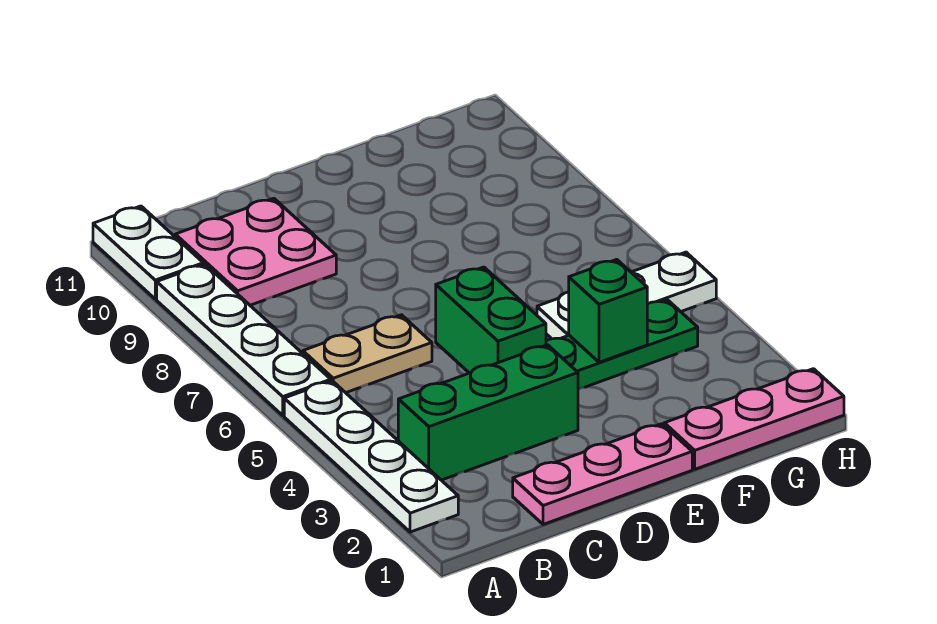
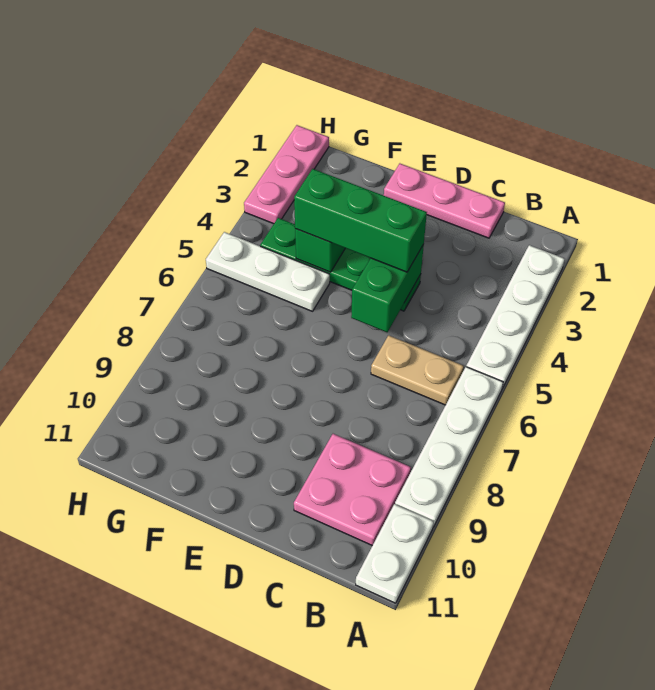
green brick B3:D3 level 1 -> green brick D4:F4 level 3
pink plate F1:H1 level 1 -> pink plate H1:H3 level 1

